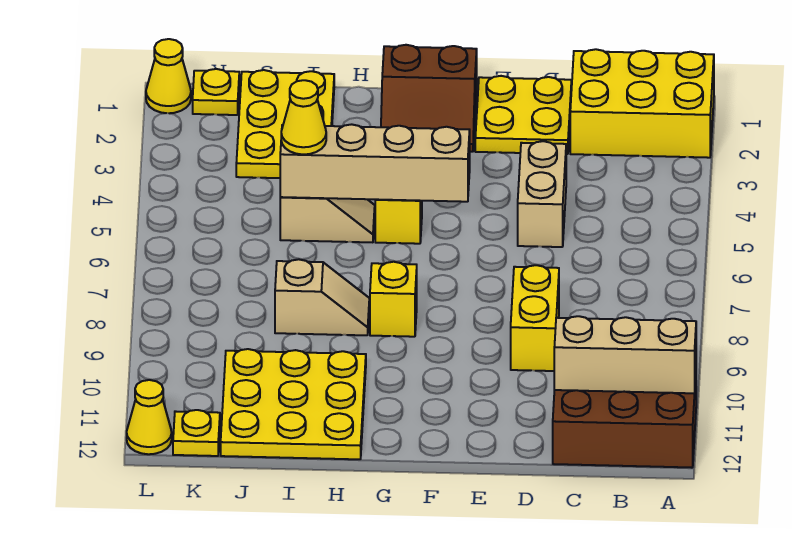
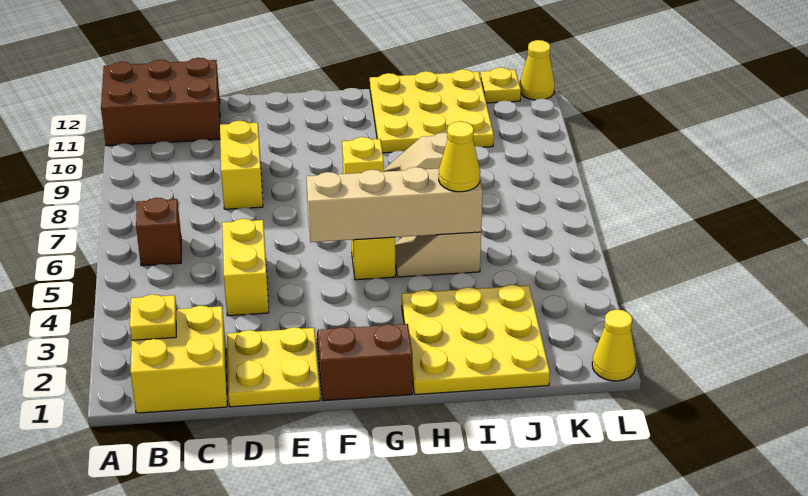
yellow brick A1:C2 level 1 -> yellow brick B1:C2 level 1
tan brick A11:C11 level 2 -> none
none -> brown brick B6 level 1
tan brick D4:D5 level 1 -> yellow brick D4:D5 level 1
yellow plate I1:J3 level 1 -> yellow plate H1:J3 level 1
yellow plate K1 level 1 -> yellow plate B2 level 2

